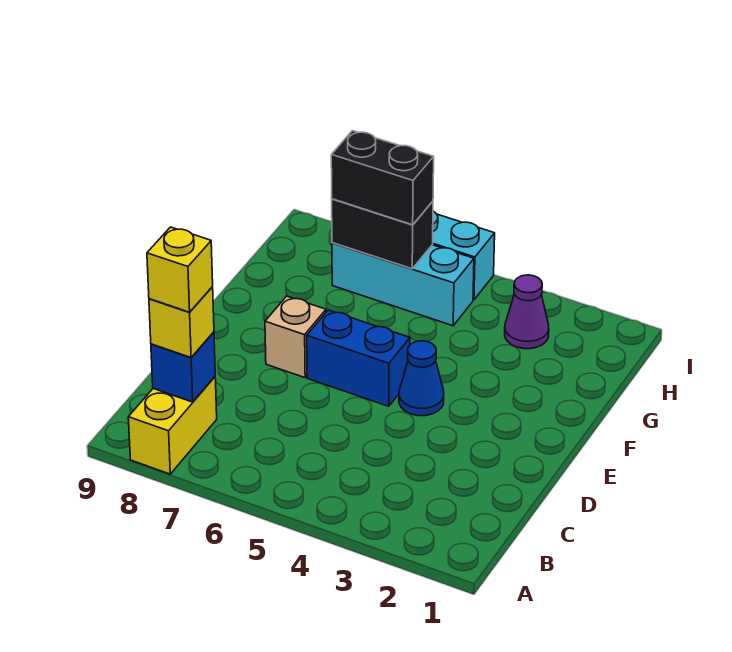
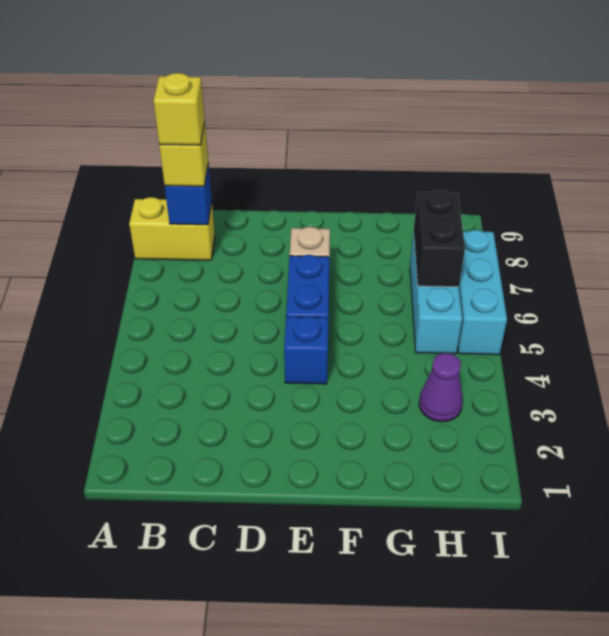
blue cone E4 level 1 -> blue brick E4 level 1
black brick H6:H7 level 3 -> none

